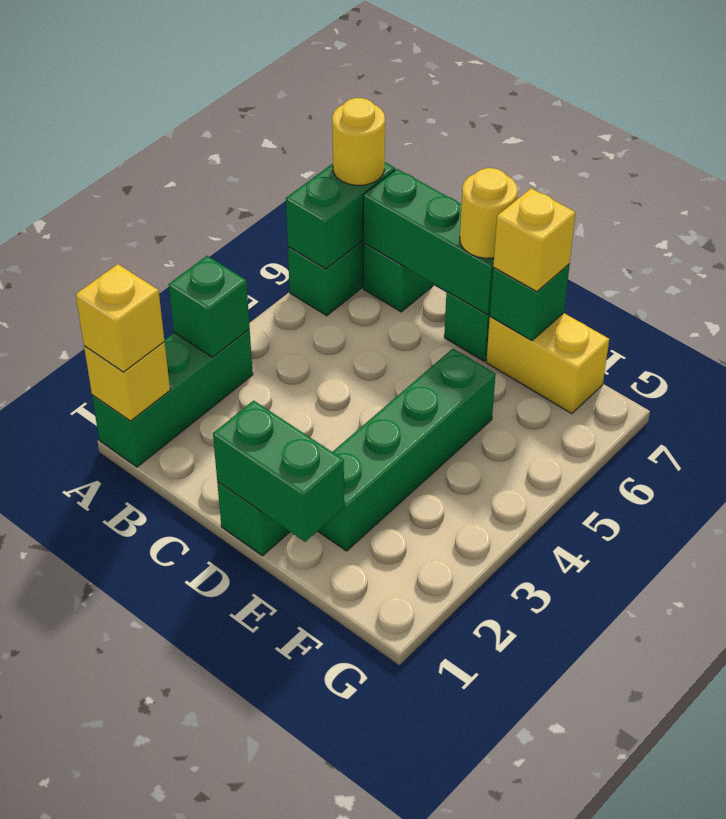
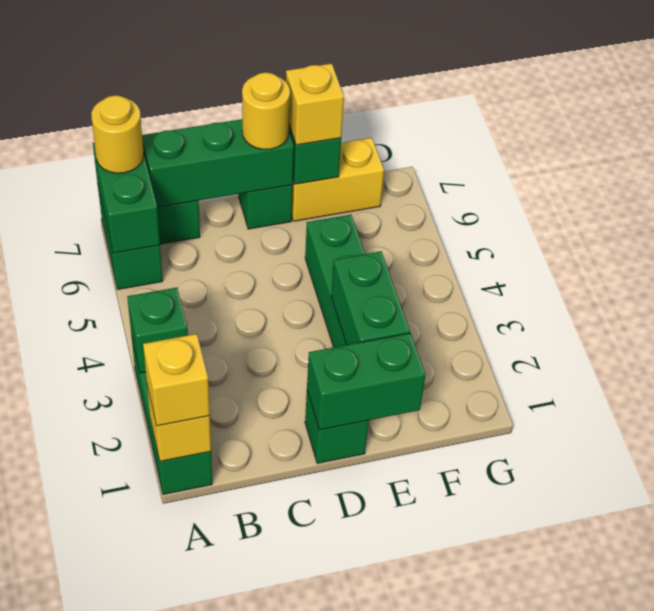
none -> green brick E2:E3 level 2

